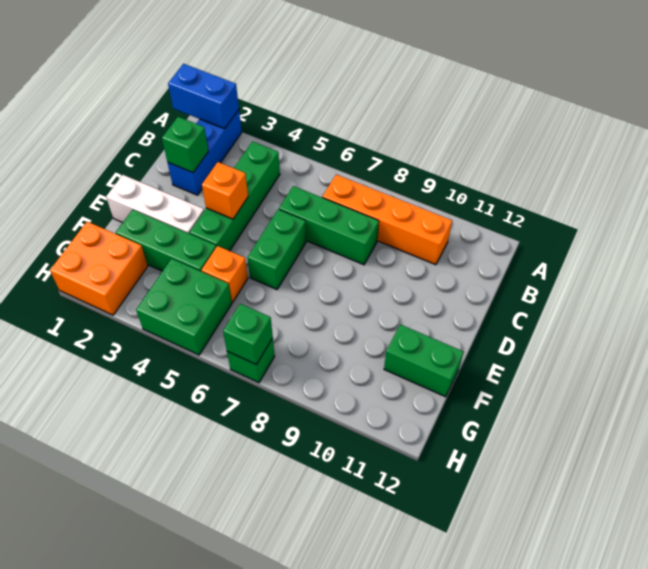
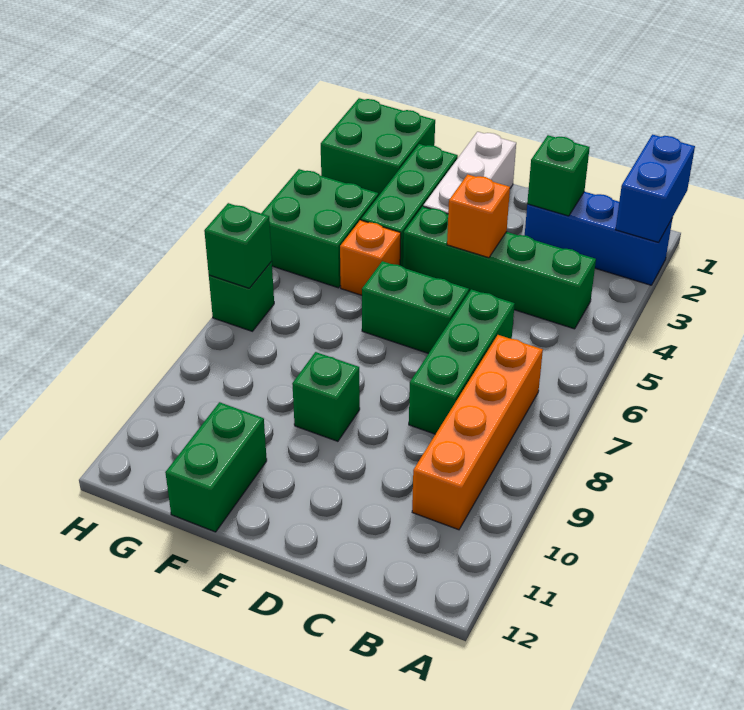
none -> green brick E9 level 1
orange brick G1:H2 level 1 -> green brick G1:H2 level 1

